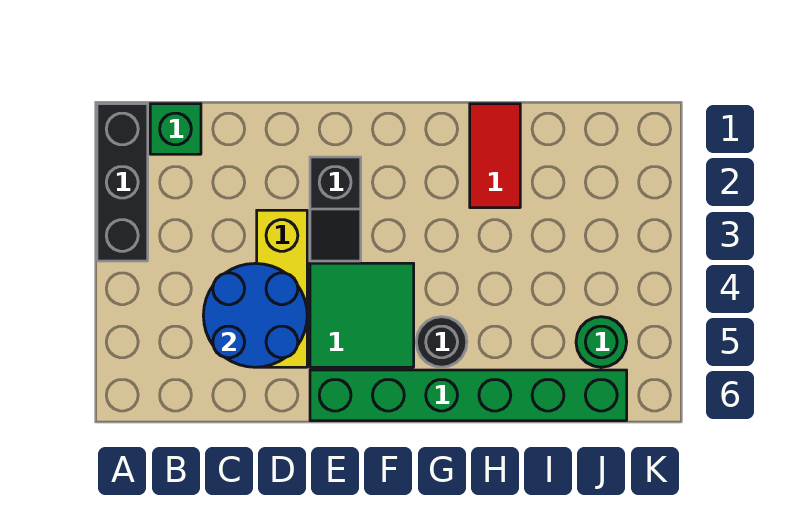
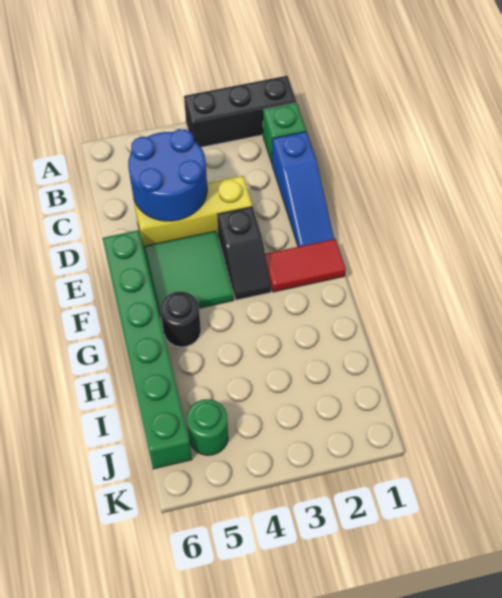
none -> blue slope C1:E1 level 1 top C
black slope E2:E3 level 1 top 2 -> black slope E3:F3 level 1 top E
red tile H1:H2 level 1 -> red tile F1:F2 level 1

